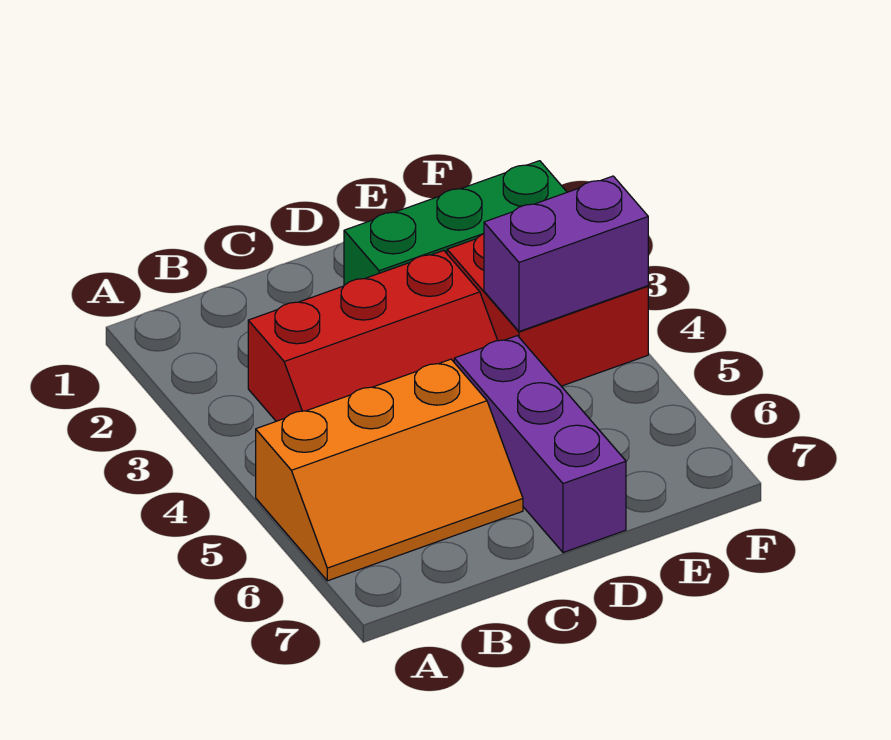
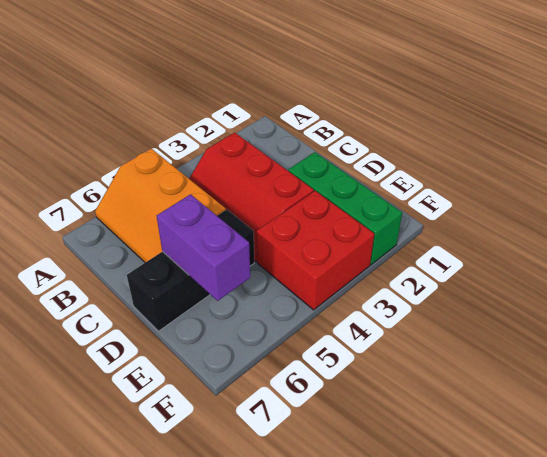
purple brick D5:D7 level 1 -> black brick D5:D7 level 1
purple brick E4:F4 level 2 -> purple brick D6:E6 level 2

